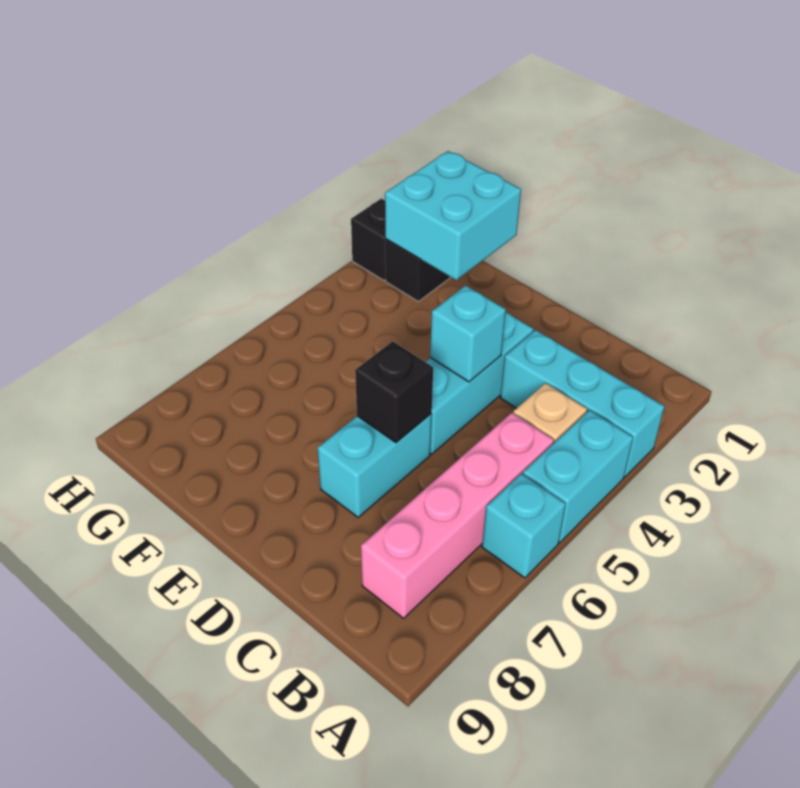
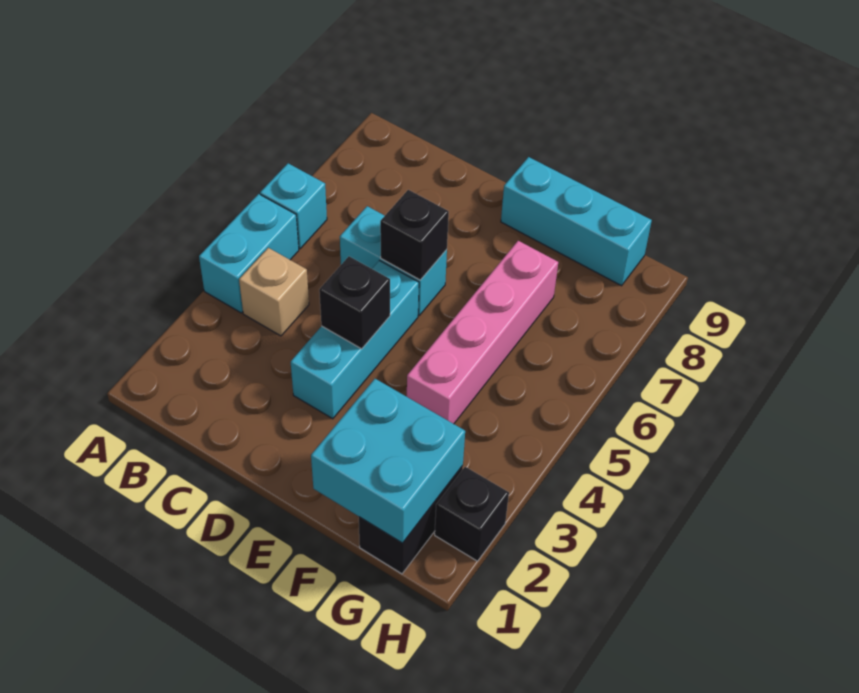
cyan brick A3:C3 level 1 -> cyan brick E9:G9 level 1
pink brick B5:B8 level 1 -> pink brick F4:F7 level 1
cyan brick D4 level 2 -> black brick D4 level 2
cyan brick D6:D7 level 1 -> cyan brick C6:D6 level 1

